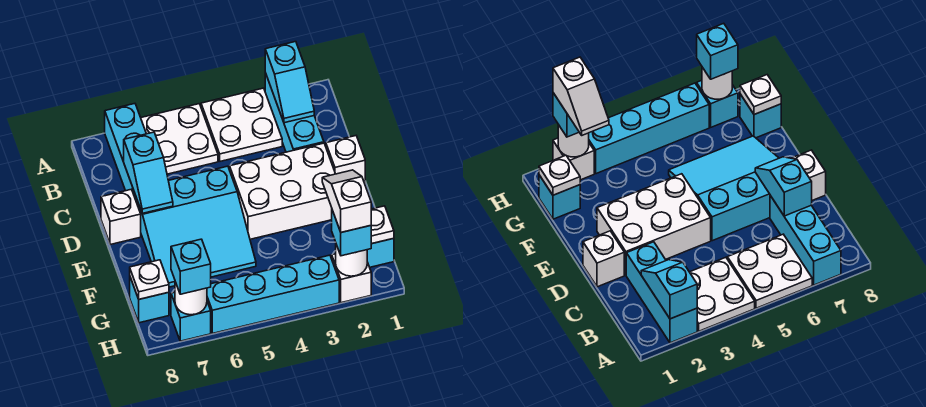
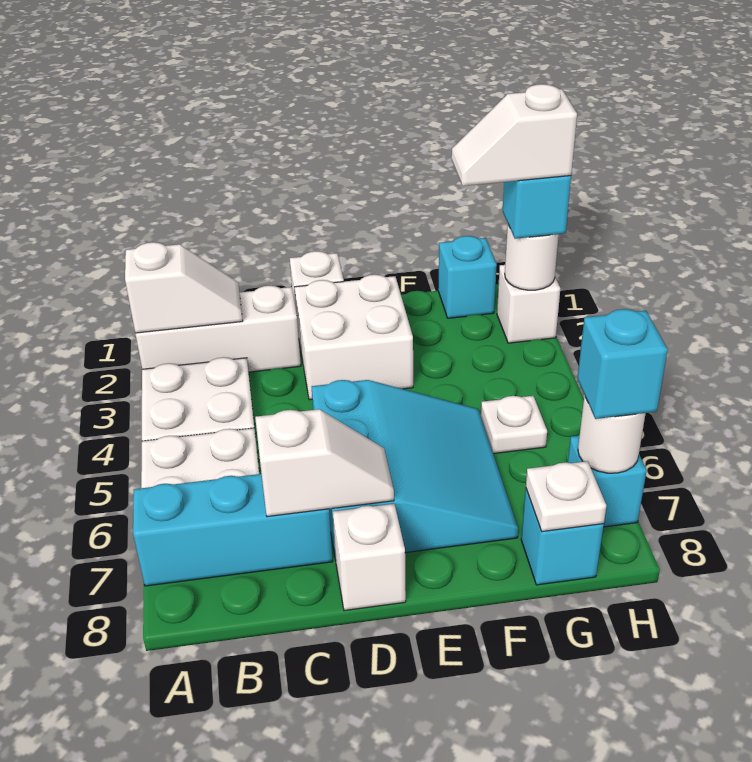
cyan brick A2:C2 level 1 -> white brick A2:C2 level 1
cyan slope A2:B2 level 2 top A -> white slope A2:B2 level 2 top A
cyan slope C7:D7 level 2 top C -> white slope C7:D7 level 2 top C
white brick D2:E4 level 1 -> white brick D2:E3 level 1
white plate G1 level 2 -> white plate G5 level 1
cyan brick H3:H6 level 1 -> none

